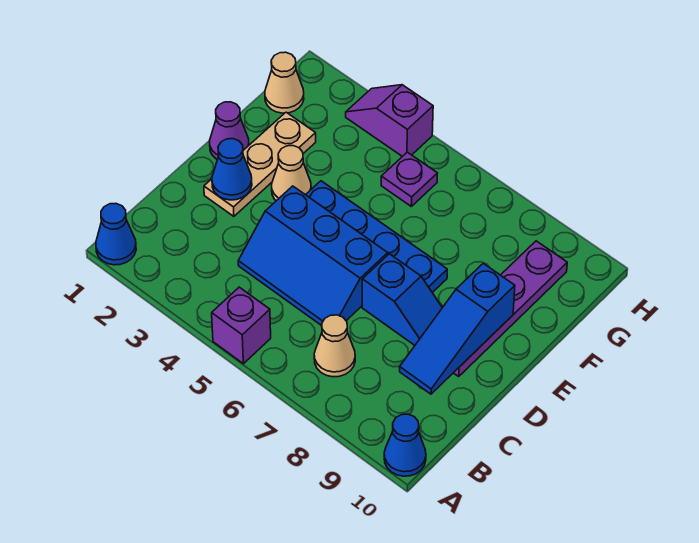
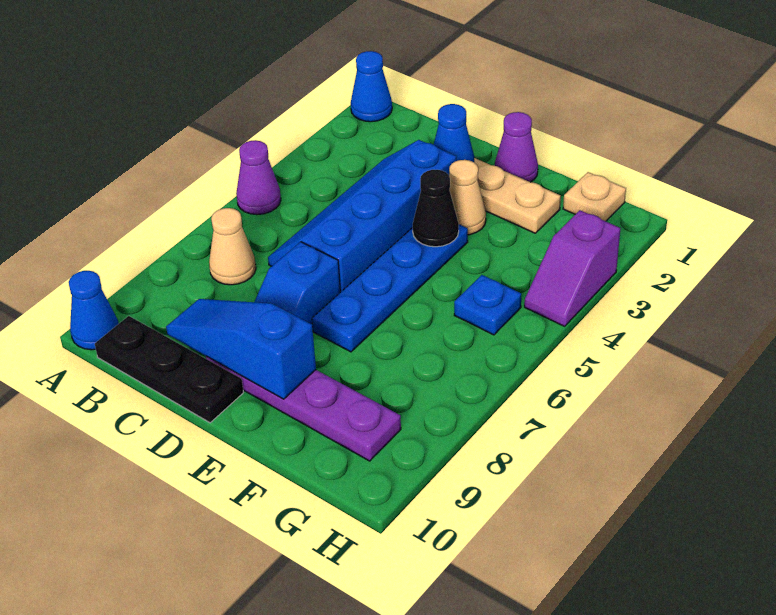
purple brick A5 level 1 -> purple cone A5 level 1
none -> black plate B10:D10 level 1
blue slope C4:D6 level 1 top D -> blue slope C3:D6 level 1 top D
none -> black cone E4 level 2
tan cone G1 level 1 -> tan plate G1 level 1
purple plate G5 level 1 -> blue plate G5 level 1
purple slope H3:H4 level 1 top 4 -> purple slope H3:H4 level 1 top 3

